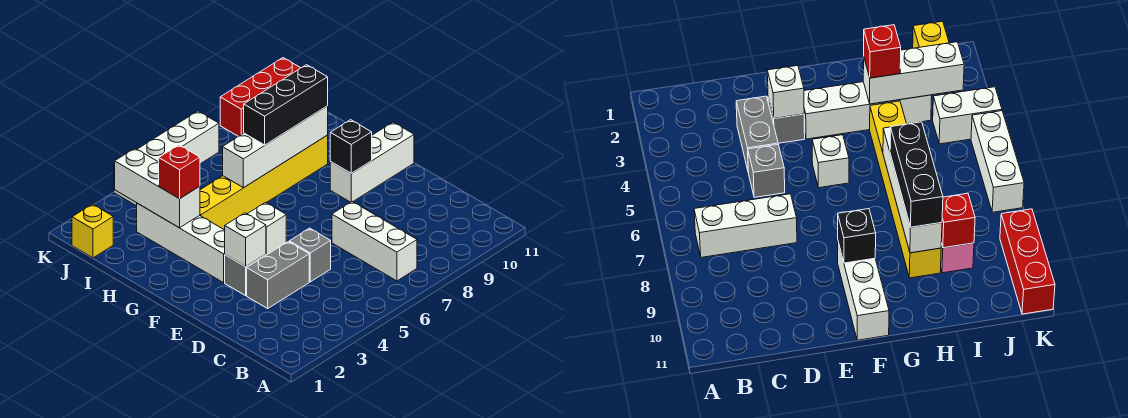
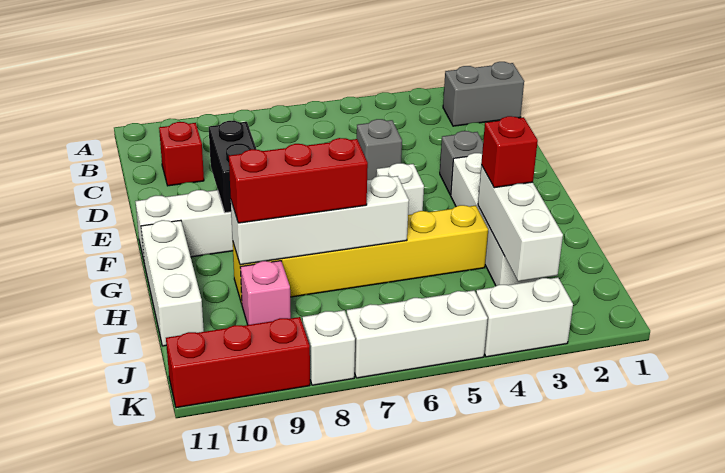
white brick B7:D7 level 1 -> white brick G11:I11 level 1
grey brick D3:D4 level 1 -> grey brick B1:B2 level 1
white brick E3 level 2 -> white brick K8 level 1
black brick F9 level 2 -> black brick E9:F9 level 2
black brick H7:H9 level 3 -> red brick H7:H9 level 3
red brick I9 level 2 -> red brick C10 level 1
yellow brick J1 level 1 -> none
white brick J4:K4 level 1 -> white brick K3:K4 level 1

